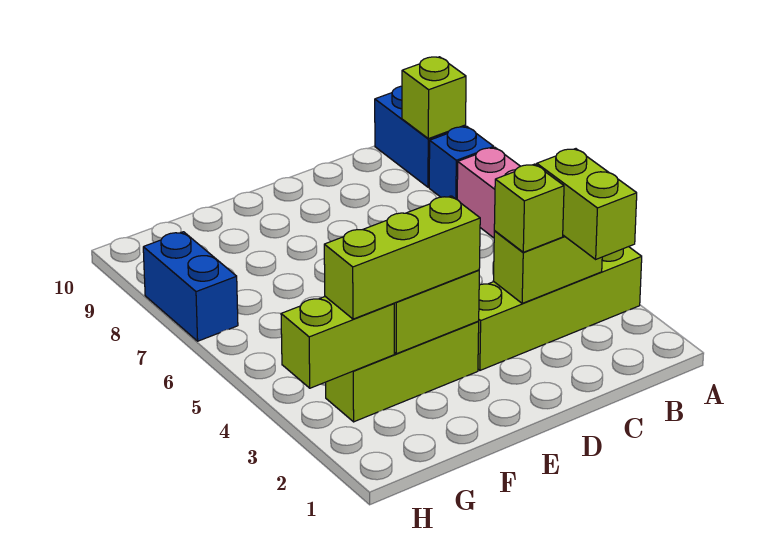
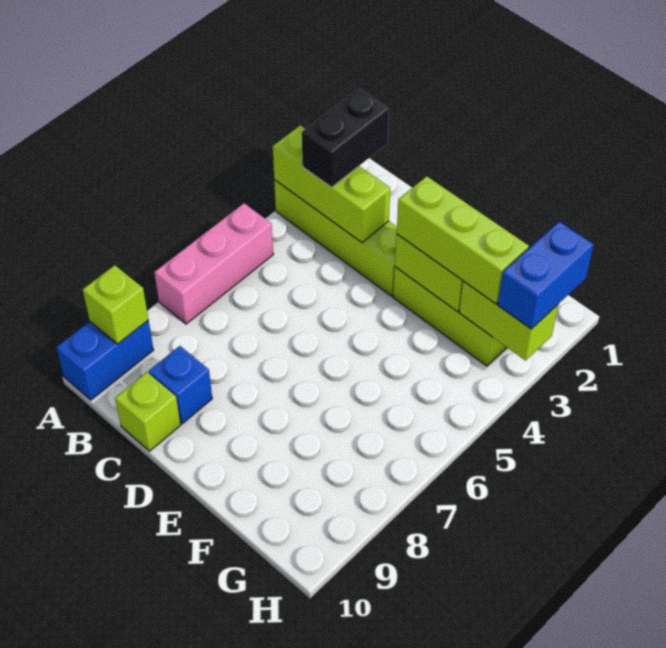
blue brick A8 level 1 -> blue brick C9 level 1
lime brick B2:B3 level 3 -> black brick B2:B3 level 3
lime brick B3:C3 level 2 -> lime brick A3:C3 level 2
lime brick C3 level 3 -> lime brick C10 level 1
blue brick H7:H8 level 1 -> blue brick H2:H3 level 3

